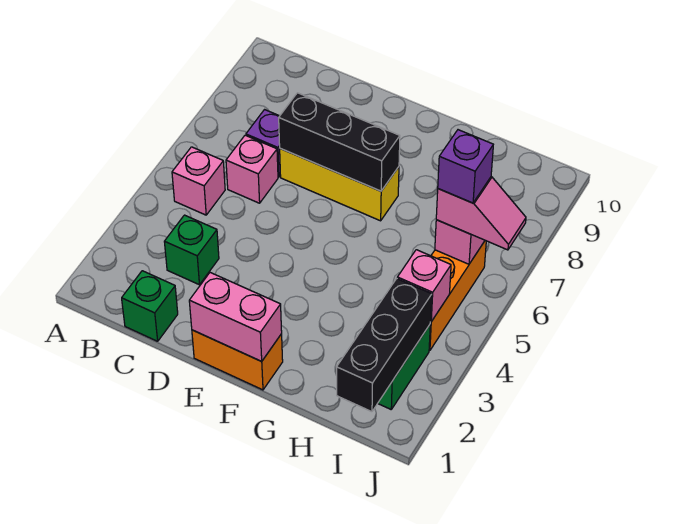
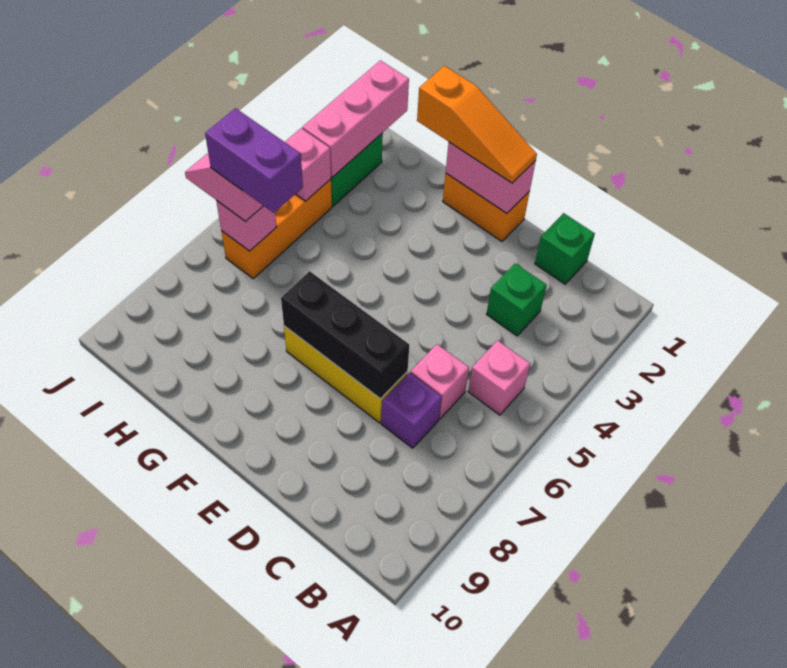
none -> orange slope E1:G1 level 3 top G
black brick I1:I3 level 2 -> pink brick I1:I3 level 2
purple brick I6 level 4 -> purple brick H6:I6 level 4

